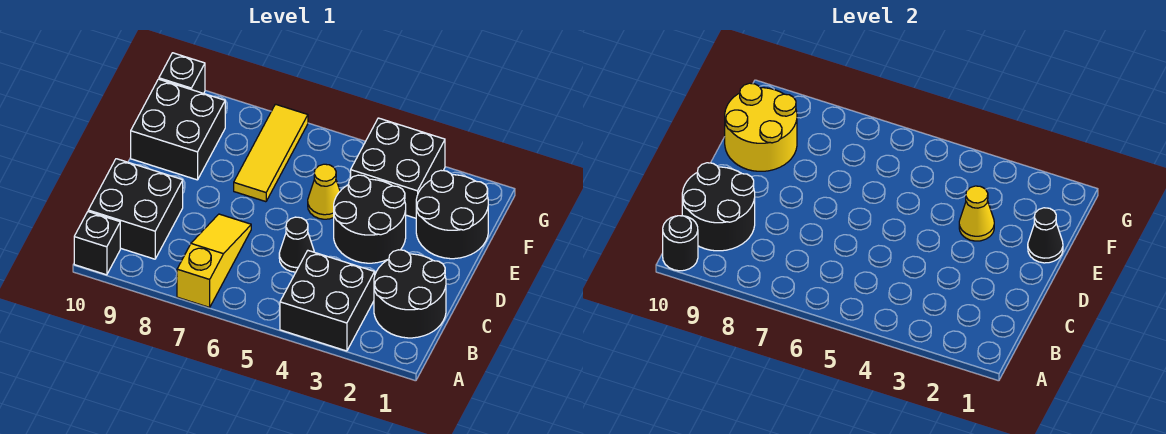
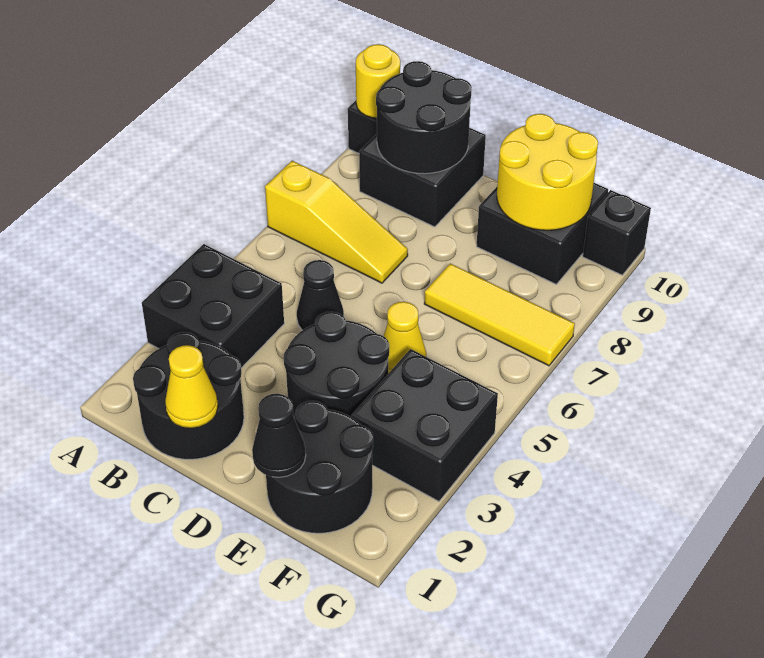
black round brick A10 level 2 -> yellow round brick A10 level 2
yellow cone E3 level 2 -> yellow cone C1 level 2

